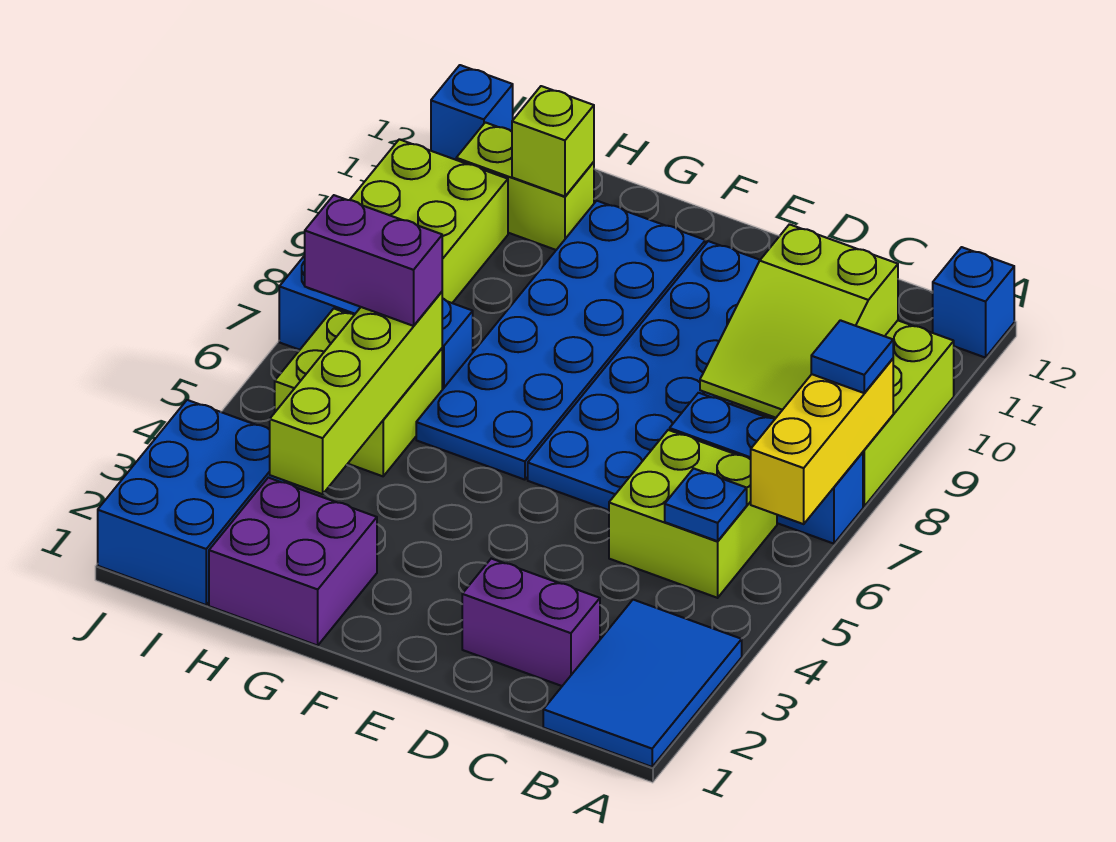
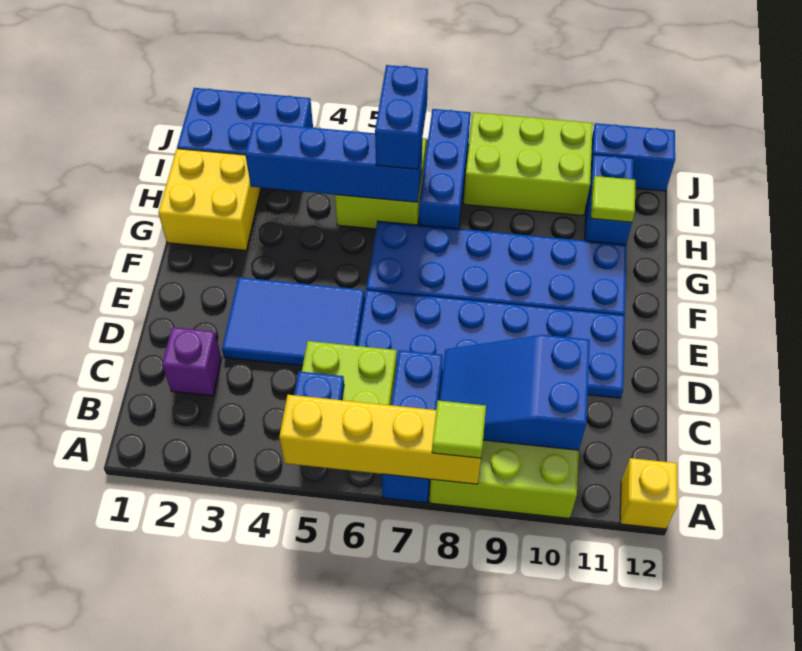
blue tile A1:B3 level 1 -> blue tile D3:E5 level 1
yellow brick A6:A8 level 2 -> yellow brick A5:A8 level 2
blue tile A8 level 3 -> lime tile A8 level 3
blue brick A12 level 1 -> yellow brick A12 level 1
lime slope B8:C10 level 2 top 10 -> blue slope B8:C10 level 2 top 10
purple brick C2:D2 level 1 -> purple brick C2 level 1
purple brick G1:H2 level 1 -> yellow brick G1:H2 level 1
lime brick H3:H6 level 2 -> blue brick H3:H6 level 2
purple brick H6:I6 level 3 -> blue brick H6:I6 level 3
lime brick H11:I11 level 1 -> blue brick H11:I11 level 1
lime brick H11 level 2 -> lime tile H11 level 2
blue brick J12 level 1 -> blue brick J11:J12 level 1

